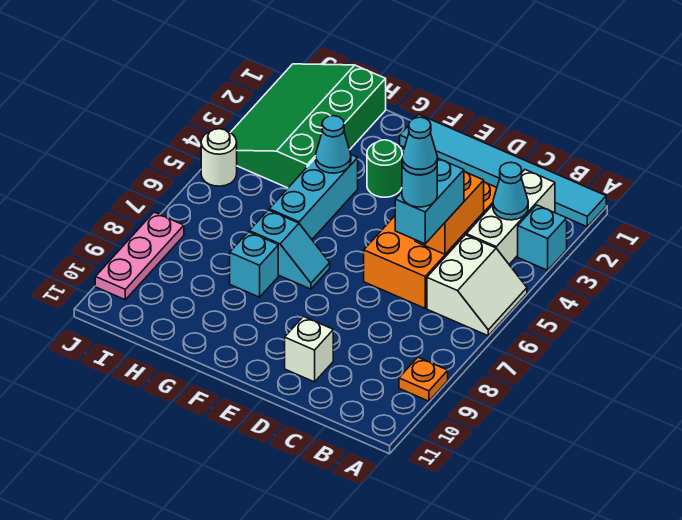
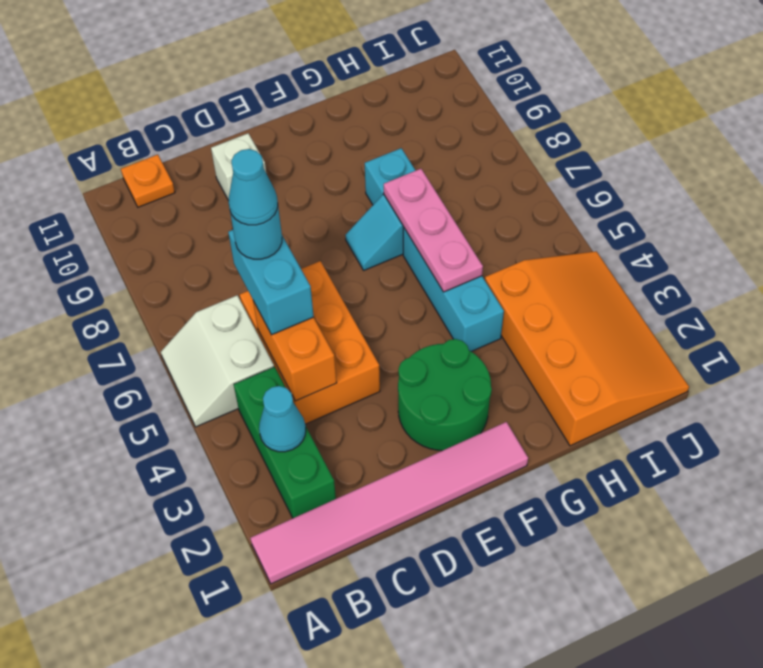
cyan tile A1:F1 level 1 -> pink tile A1:F1 level 1
cyan brick A3 level 1 -> none
orange plate A9 level 1 -> orange plate B11 level 1
white brick B2:B4 level 1 -> green brick B2:B4 level 1
orange brick C3:D6 level 1 -> orange brick C4:D6 level 1
green round brick F3 level 1 -> green round brick E2:F3 level 1
cyan cone G4 level 2 -> none
green slope H1:J4 level 1 top H -> orange slope H1:J4 level 1 top H
white round brick J5 level 1 -> none
pink plate J8:J10 level 1 -> pink plate G5:G7 level 2

